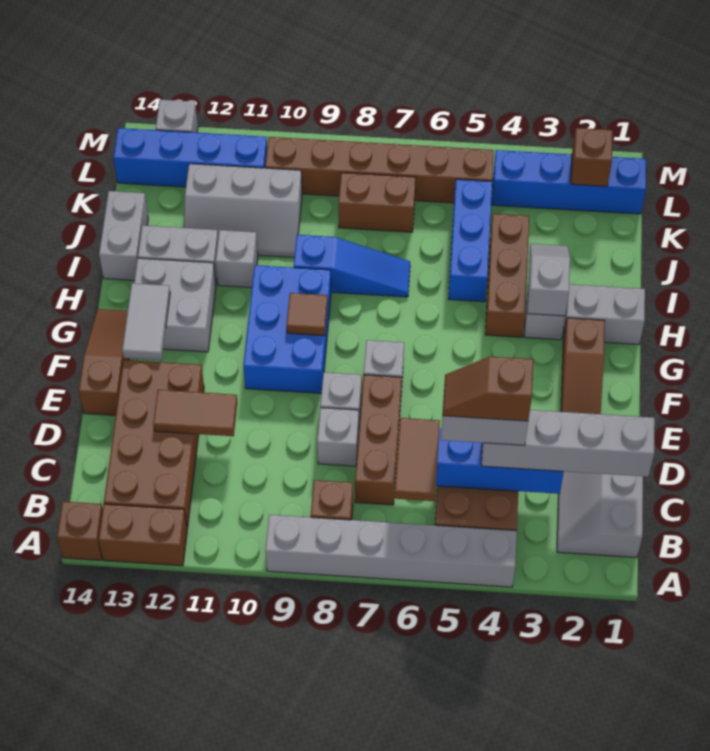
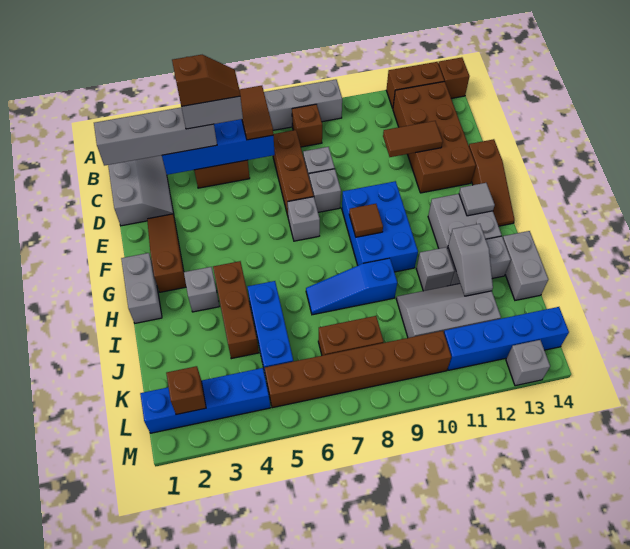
grey tile F13:G13 level 2 -> grey tile G13 level 2
grey brick H1:H2 level 1 -> grey brick G1:H1 level 1
grey slope H3:I3 level 2 top H -> grey slope I12:J12 level 2 top I

